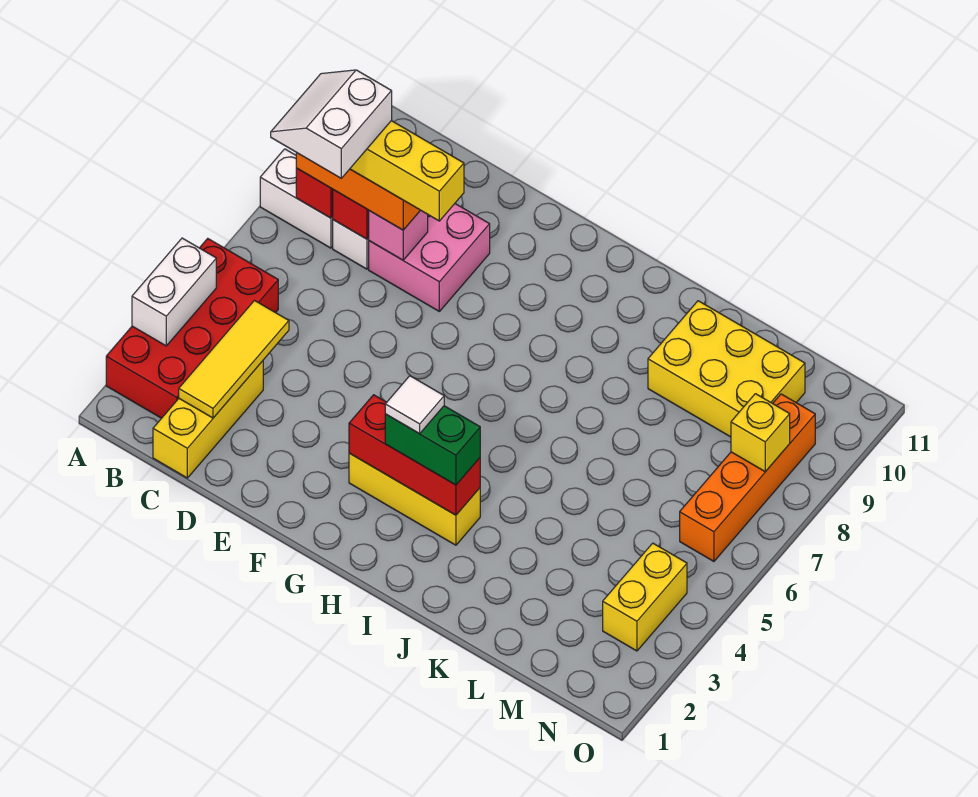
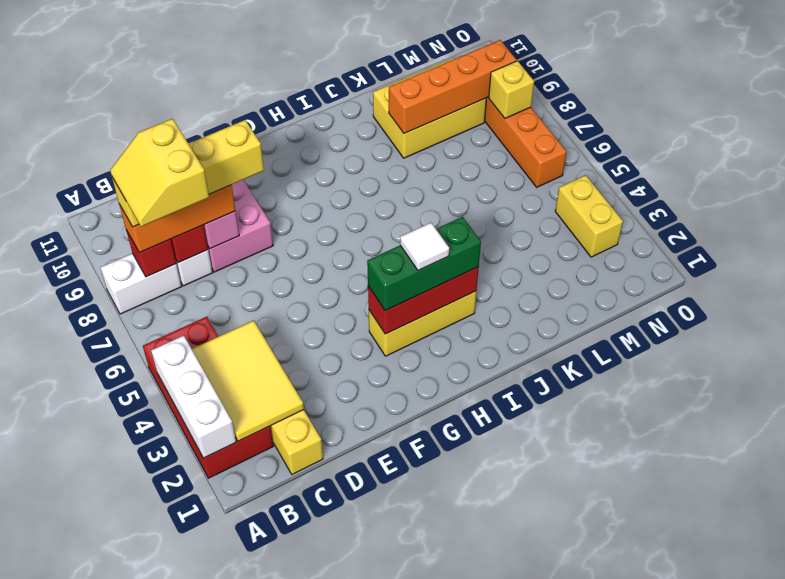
white brick A3:A4 level 2 -> white brick A2:A4 level 2
white slope B7:C8 level 5 top C -> yellow slope B7:C8 level 5 top C
yellow tile C2:C4 level 2 -> yellow tile B2:C4 level 2
green brick H3:I3 level 3 -> green brick G3:I3 level 3
none -> orange brick K9:N9 level 2

